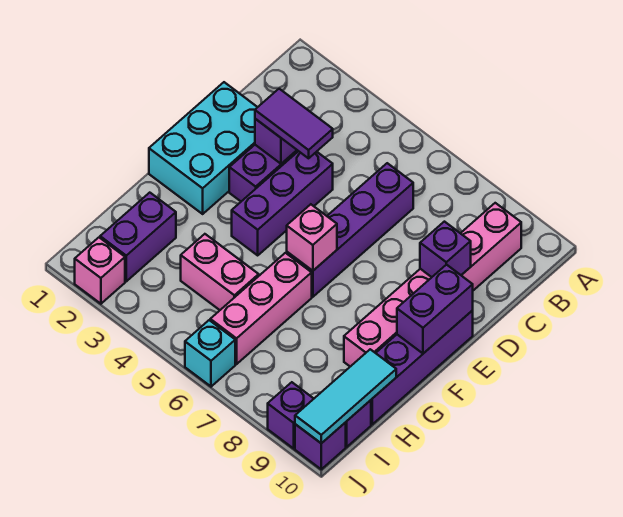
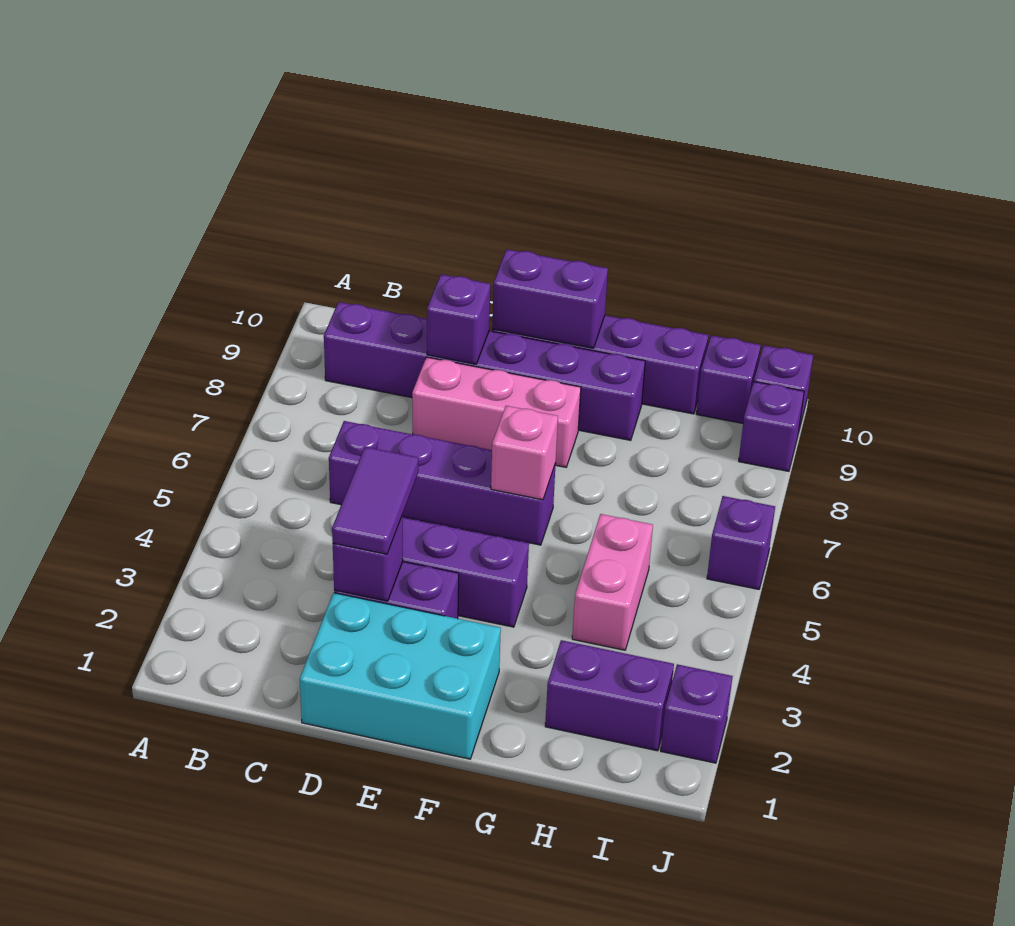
pink brick B9:G9 level 1 -> purple brick B9:G9 level 1
pink brick G6:I6 level 1 -> pink brick D8:F8 level 1
cyan tile H10:J10 level 2 -> none
pink brick J2 level 1 -> purple brick J2 level 1
cyan brick J6 level 1 -> purple brick J6 level 1

